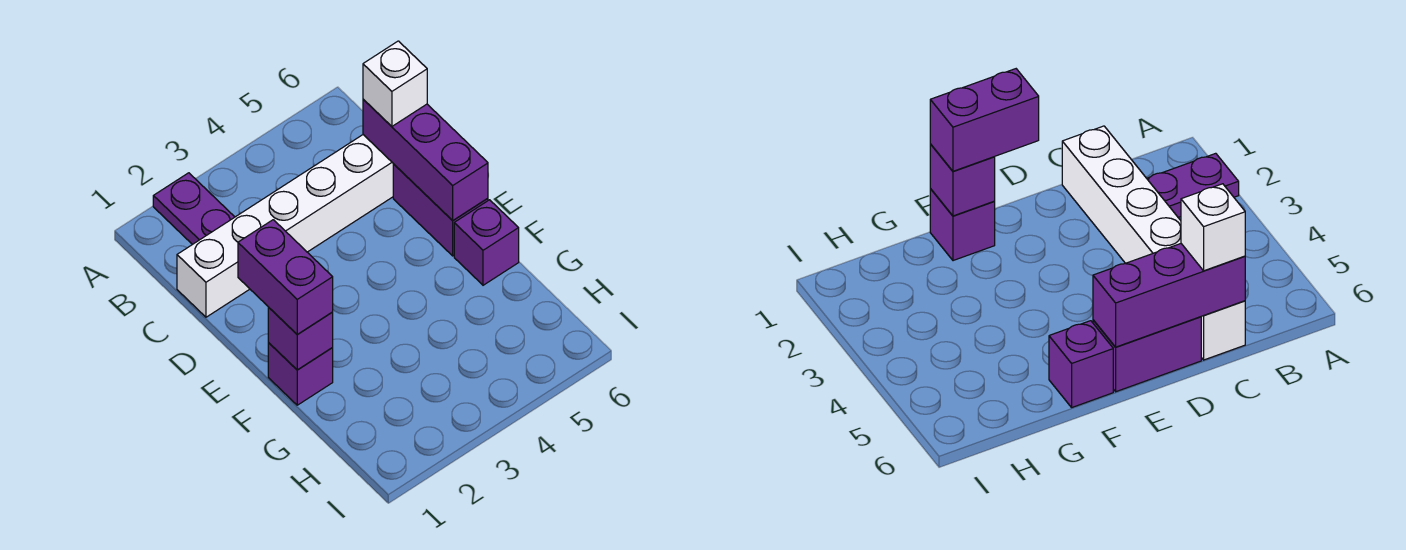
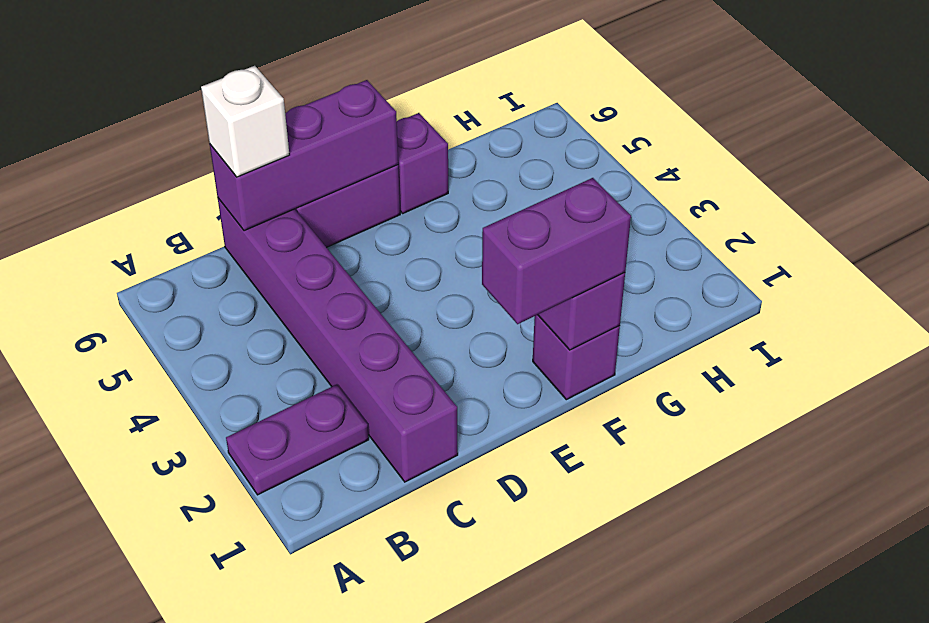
white brick C1:C6 level 1 -> purple brick C1:C6 level 1

